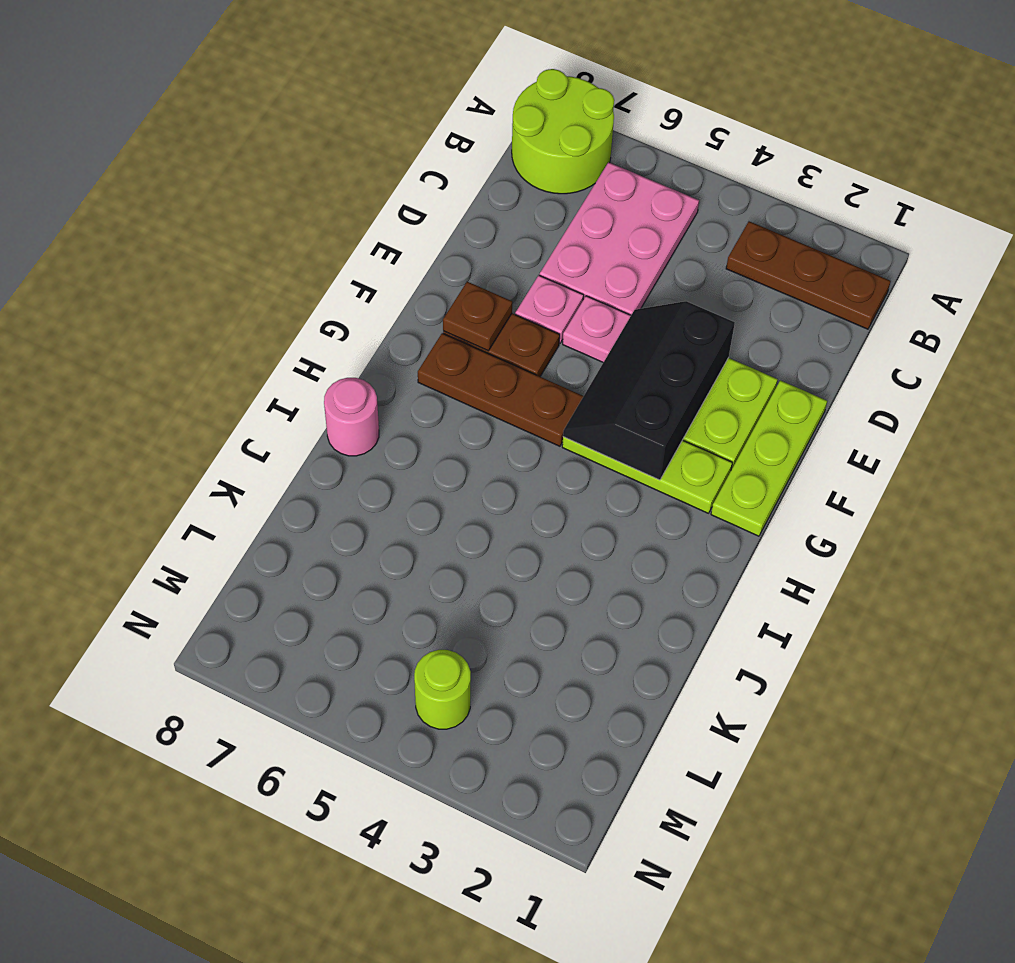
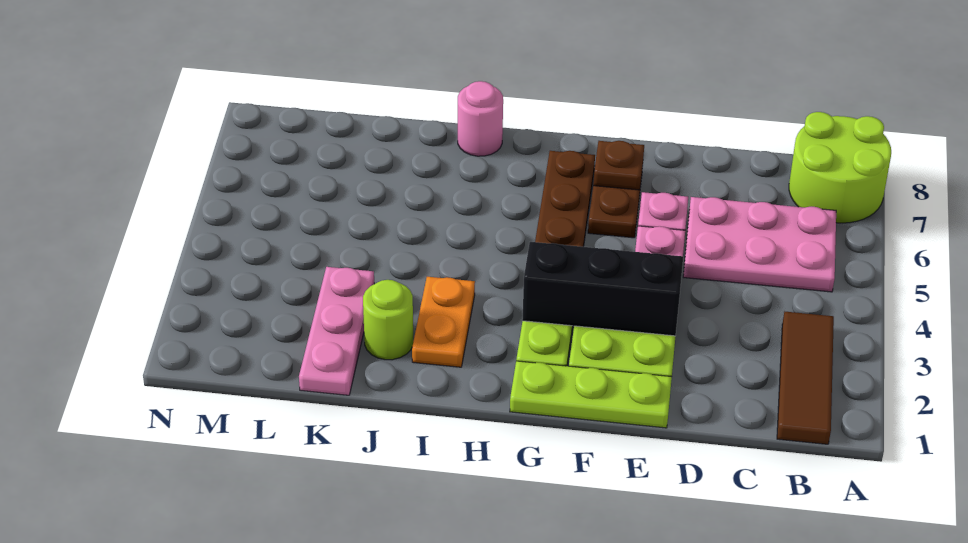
brown plate B1:B3 level 1 -> brown tile B1:B3 level 1
none -> orange plate I2:I3 level 1
none -> pink plate K1:K3 level 1
lime round brick M4 level 1 -> lime round brick J2 level 1

